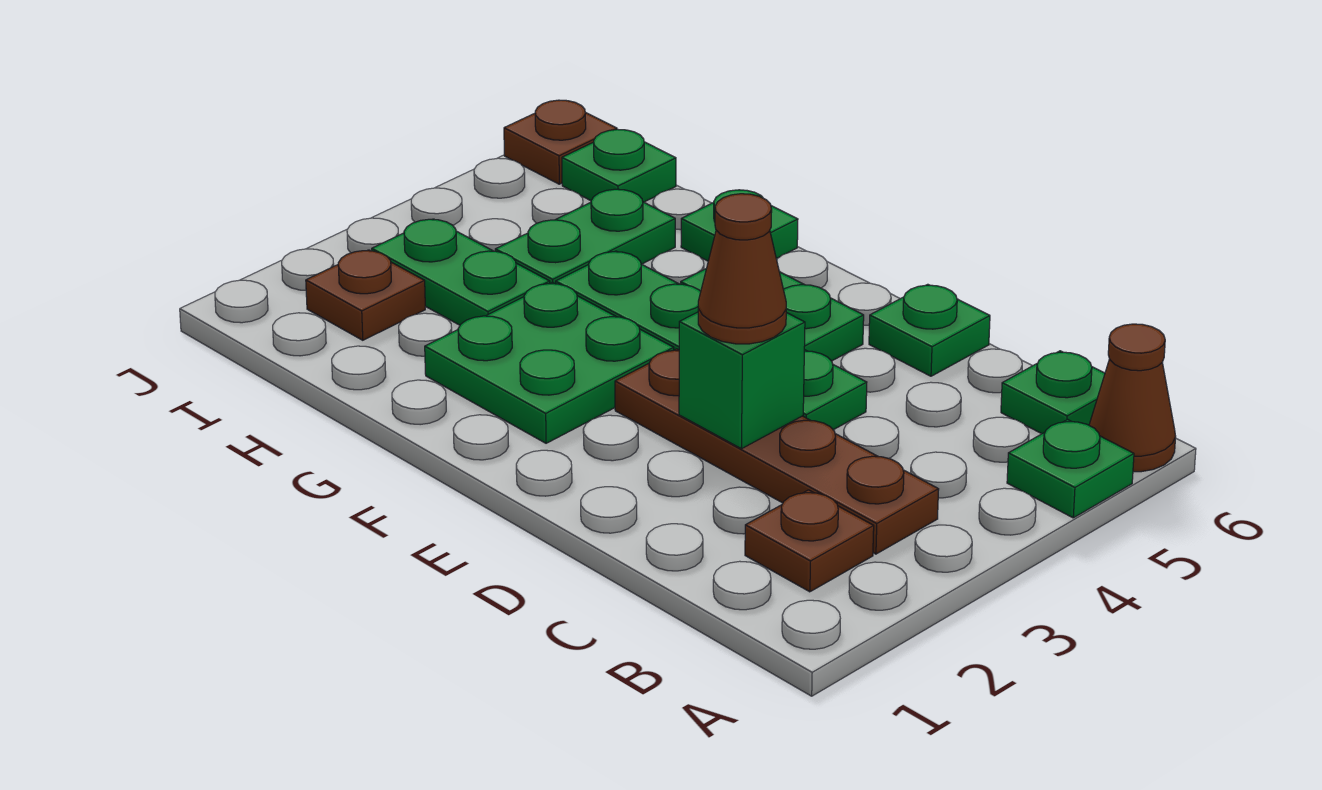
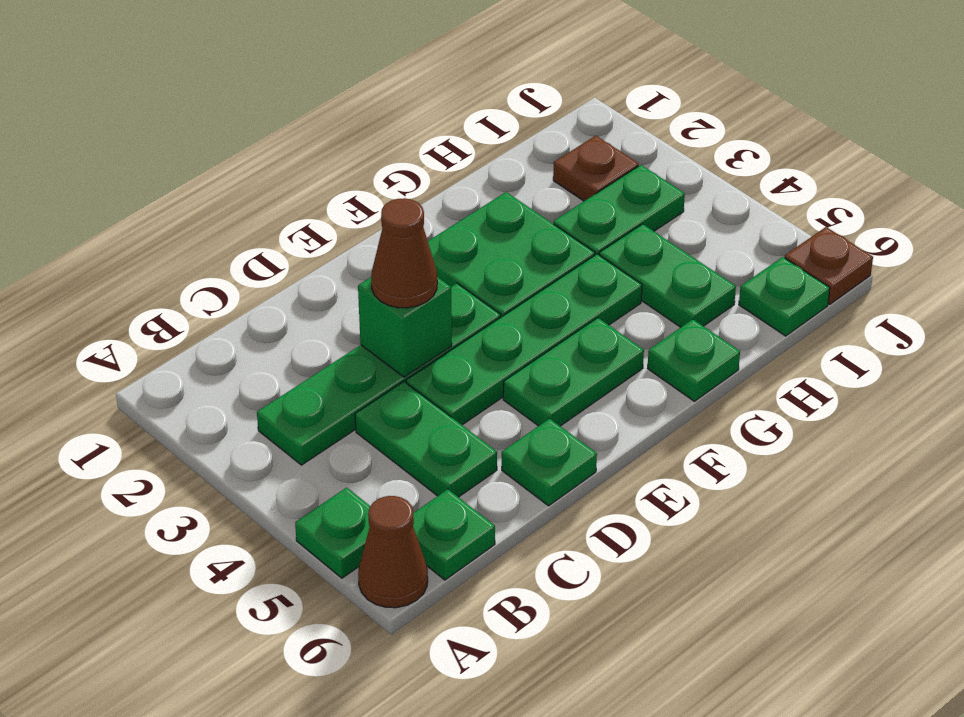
brown plate B2 level 1 -> none
brown plate B3:E3 level 1 -> green plate B3:E3 level 1
none -> green plate C4:C5 level 1

